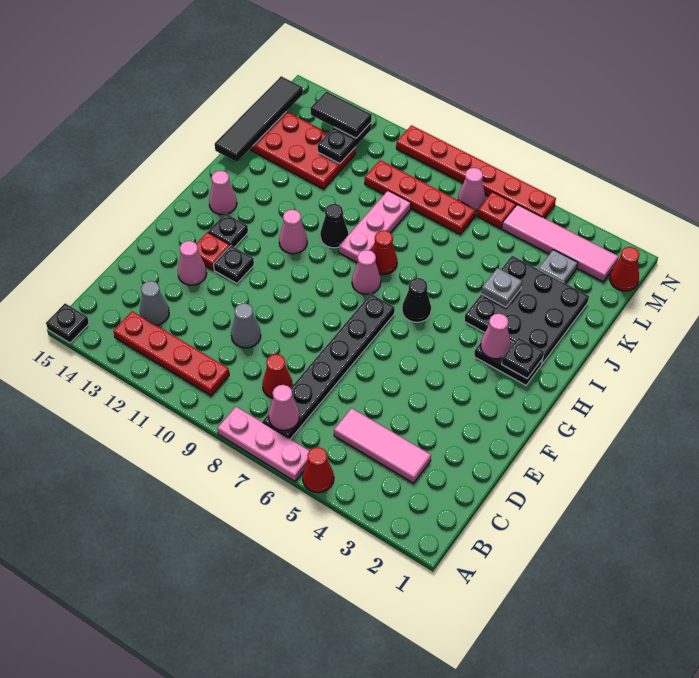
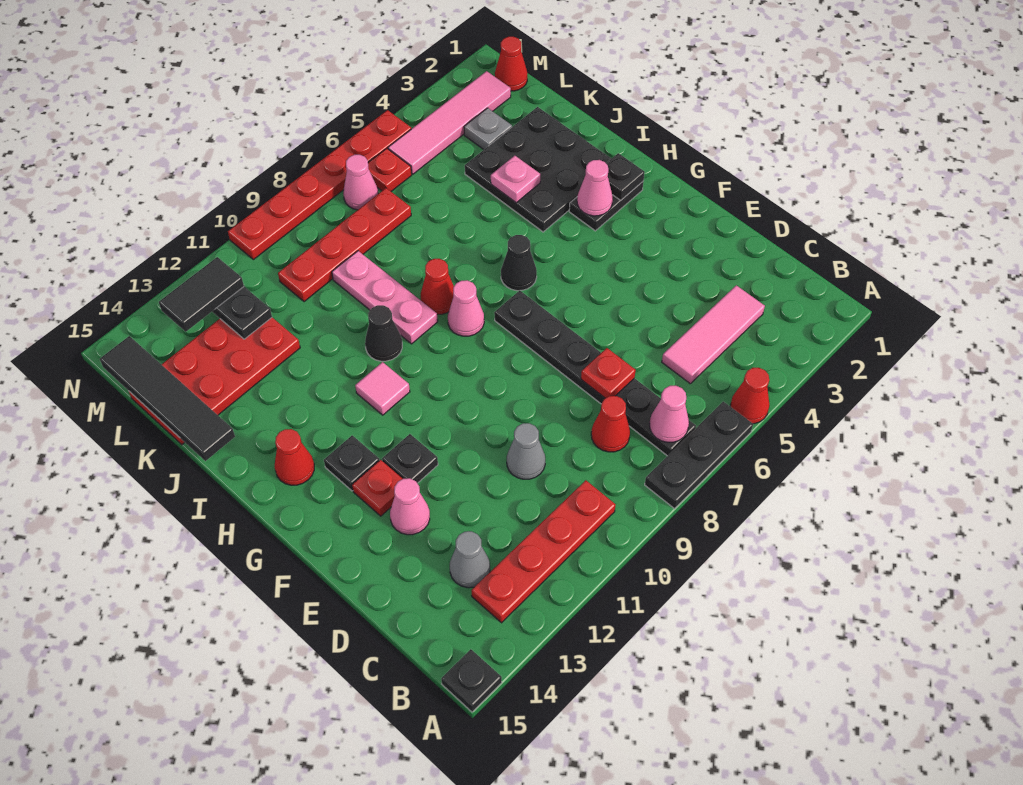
pink plate A6:A8 level 1 -> black plate A6:A8 level 1
none -> red plate D7 level 2
pink cone H11 level 1 -> pink tile H11 level 1
pink cone H14 level 1 -> red cone H14 level 1
grey plate J4 level 2 -> pink plate J4 level 2

